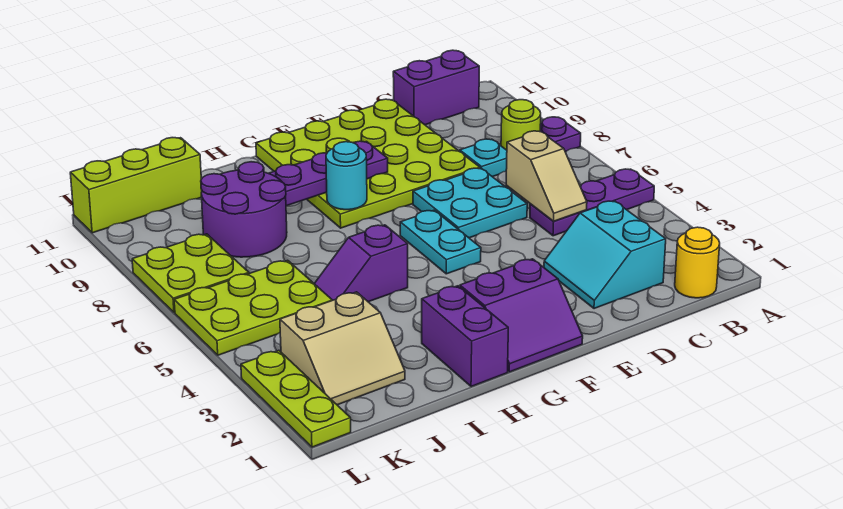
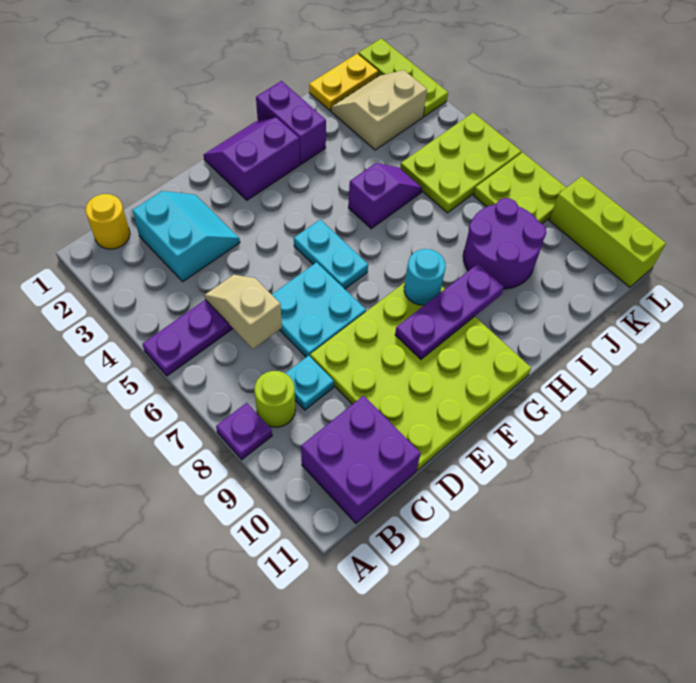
purple brick B11:C11 level 1 -> purple brick B10:C11 level 1
none -> yellow plate J1:K1 level 1
lime brick J11:L11 level 1 -> lime brick L9:L11 level 1

